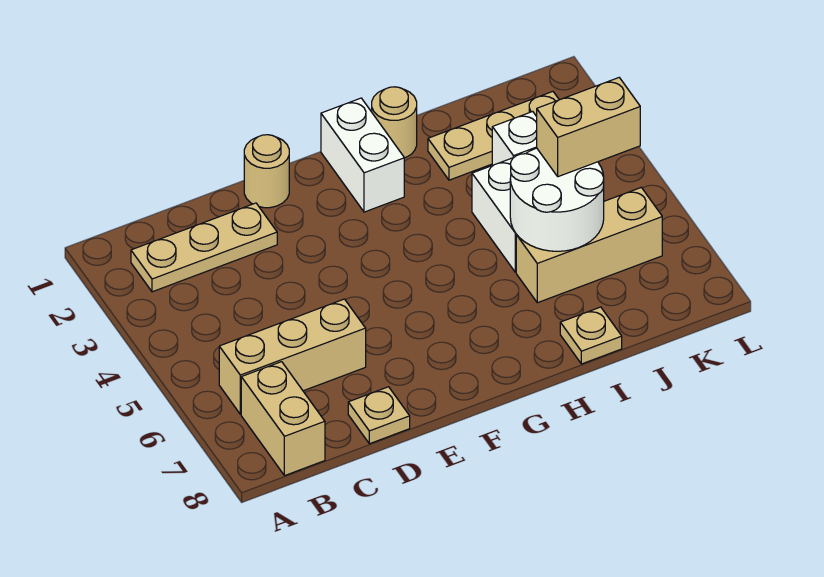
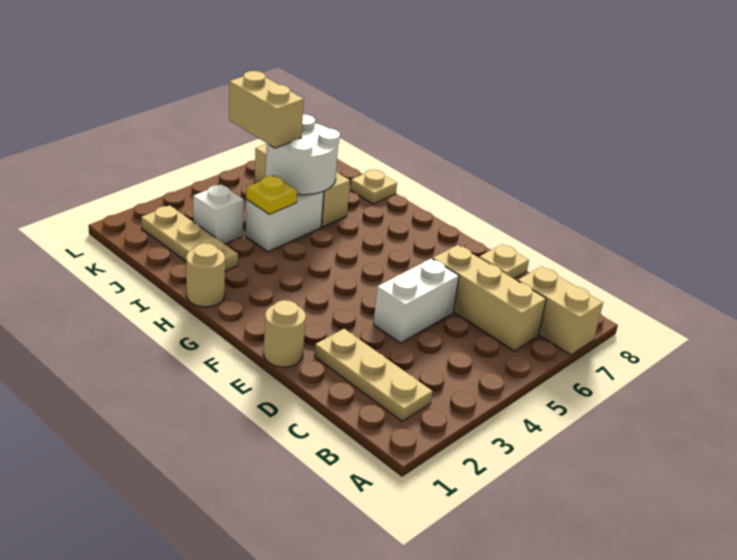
tan brick B7:B8 level 1 -> tan brick A7:B7 level 1
white brick G1:G2 level 1 -> white brick D4:D5 level 1
none -> yellow plate I4 level 2

